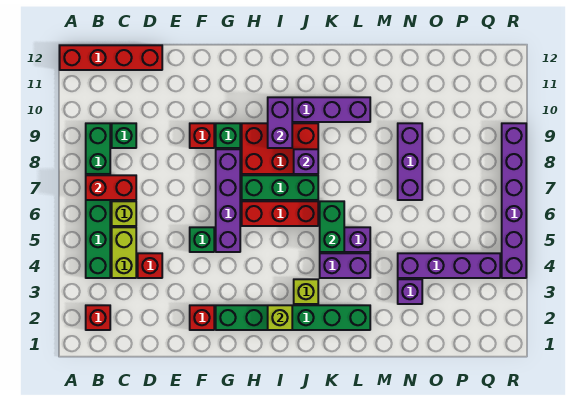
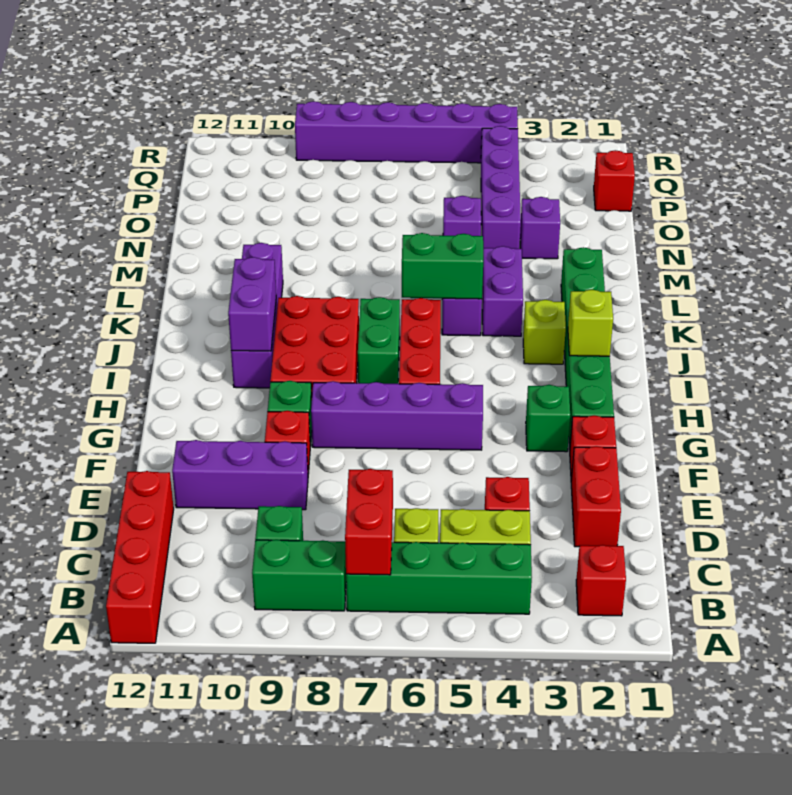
none -> red brick D2:E2 level 1
green brick F5 level 1 -> green brick G3 level 1
green brick H7:J7 level 1 -> green brick I7:J7 level 1
purple brick I9:I10 level 2 -> purple brick I10:J10 level 2
purple brick J8 level 2 -> purple brick N5 level 1
purple brick N7:N9 level 1 -> purple brick E9:E11 level 1
none -> red brick P1 level 1

